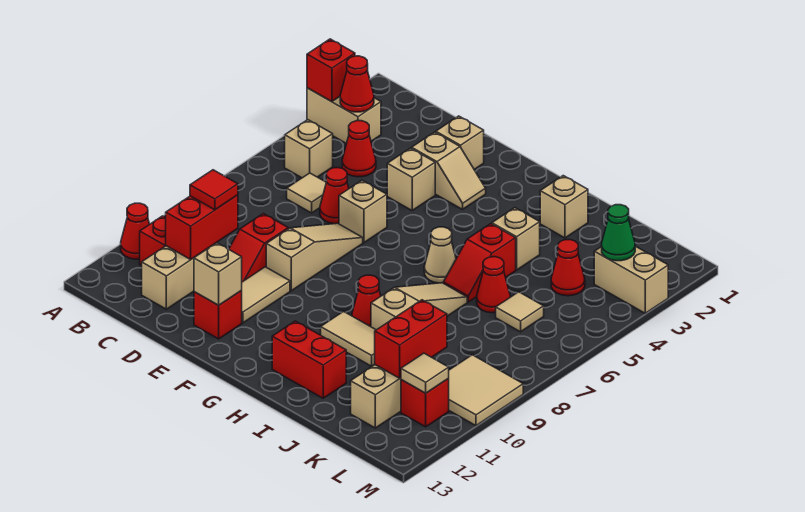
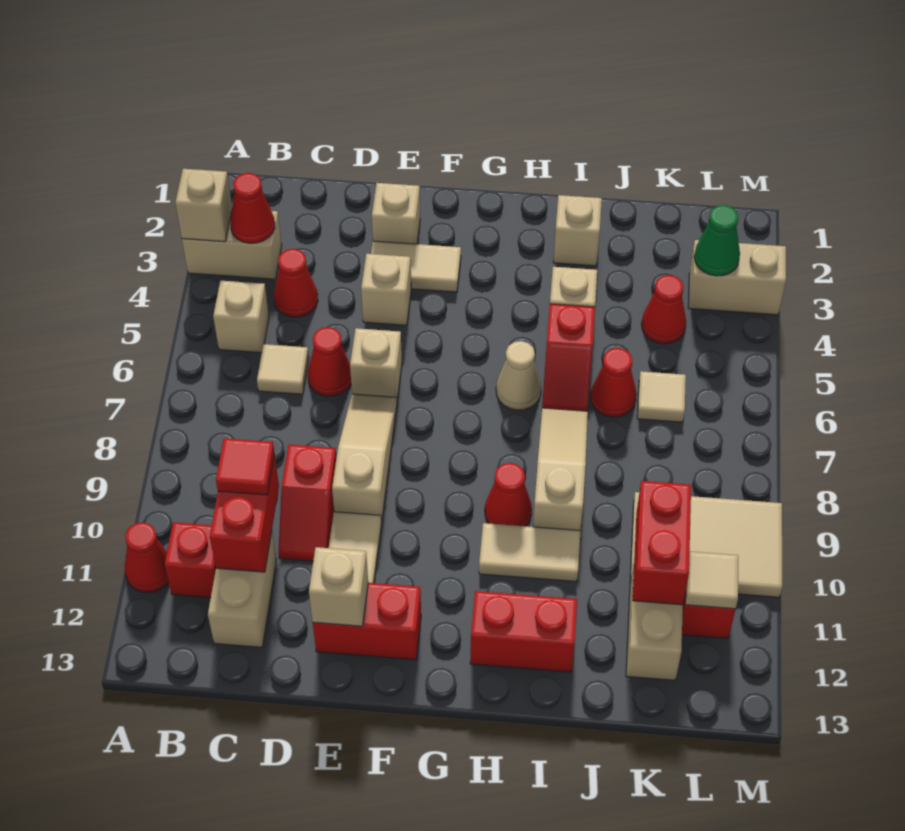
red brick A3 level 2 -> tan brick A3 level 2
tan slope E3:F3 level 1 top E -> tan tile E3:F3 level 1
red brick E12 level 1 -> red brick E12:F12 level 1
tan tile L9:M10 level 1 -> tan tile K9:M10 level 1

